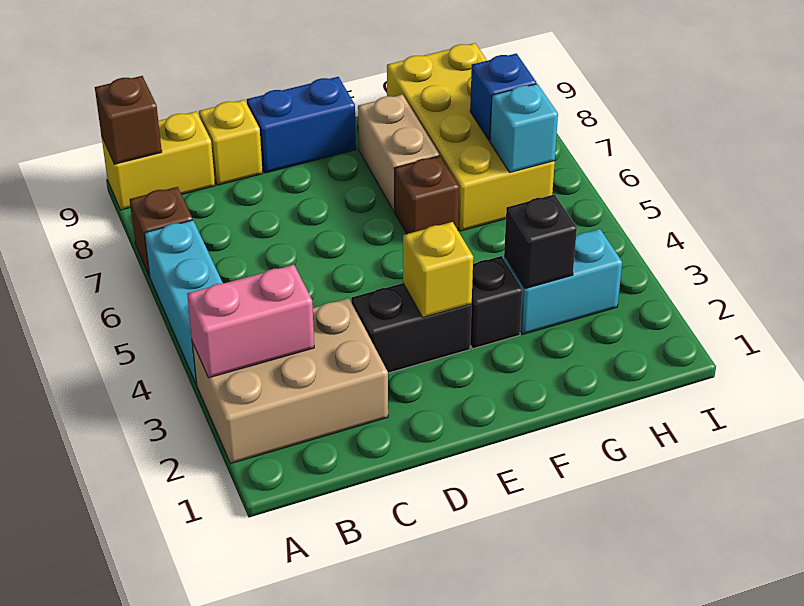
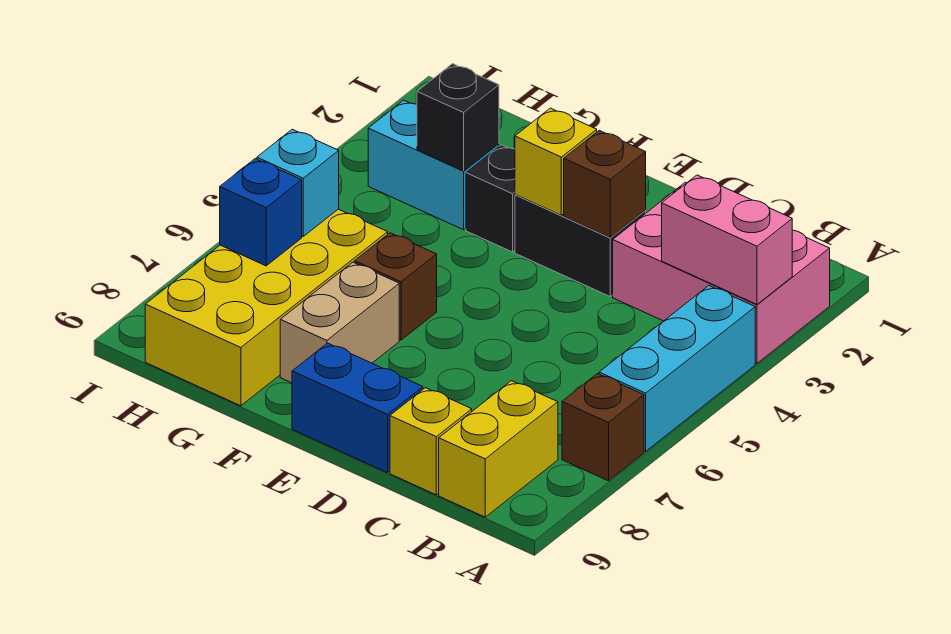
tan brick A2:C3 level 1 -> pink brick A2:C3 level 1
yellow brick A9:B9 level 1 -> yellow brick B8:B9 level 1
brown brick A9 level 2 -> brown brick D3 level 2

